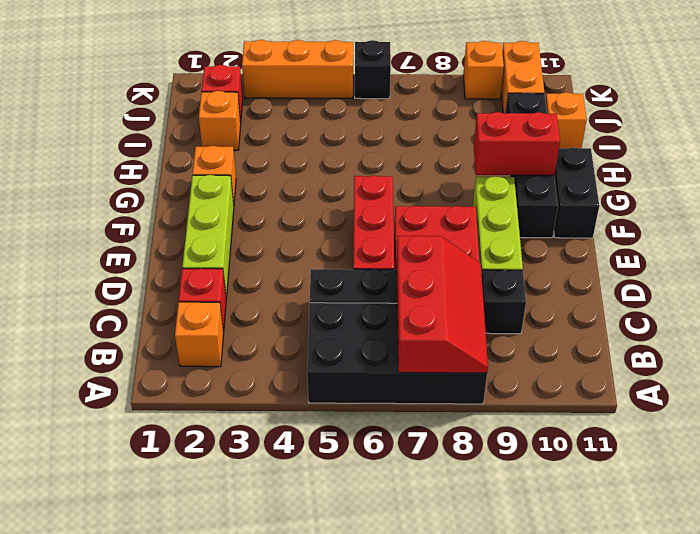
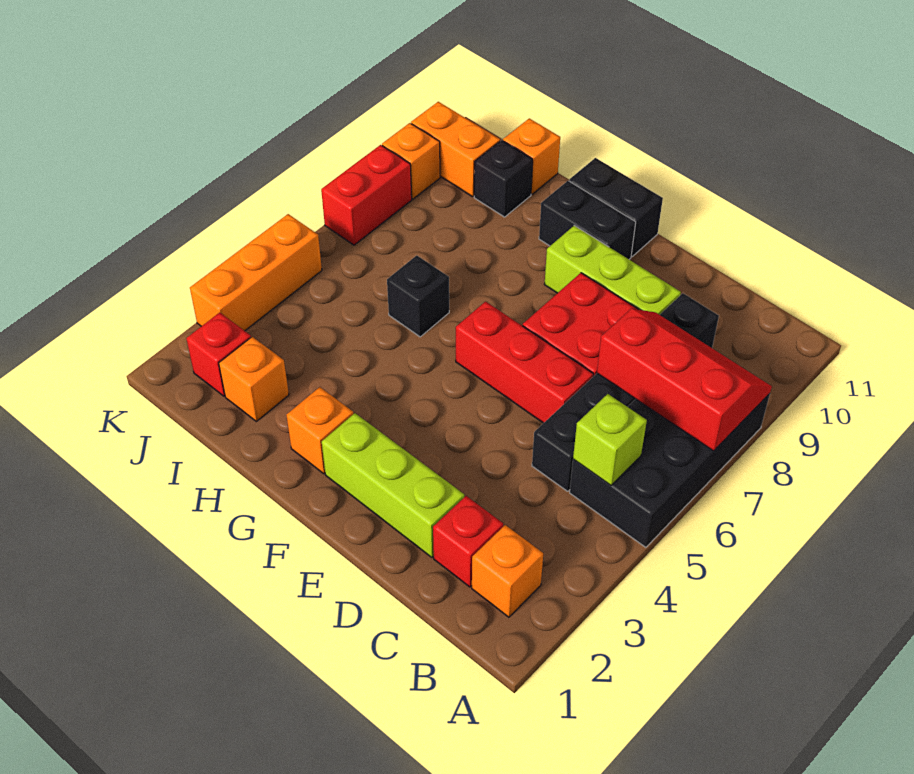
none -> lime brick B5 level 2
red brick G9:G10 level 2 -> red brick K7:K8 level 1
black brick K6 level 1 -> black brick H6 level 1

